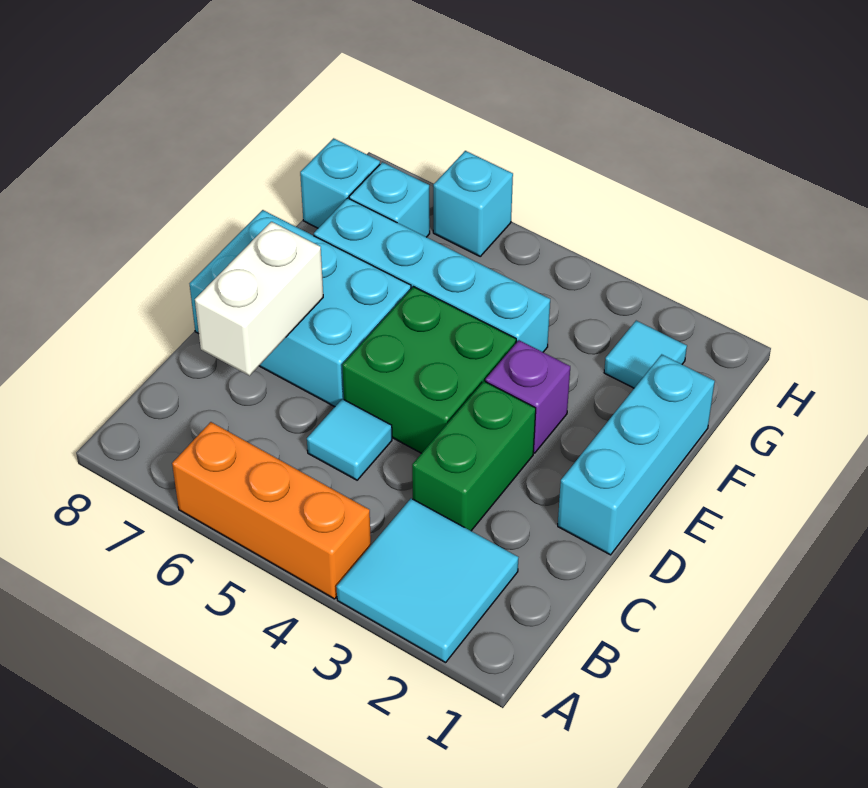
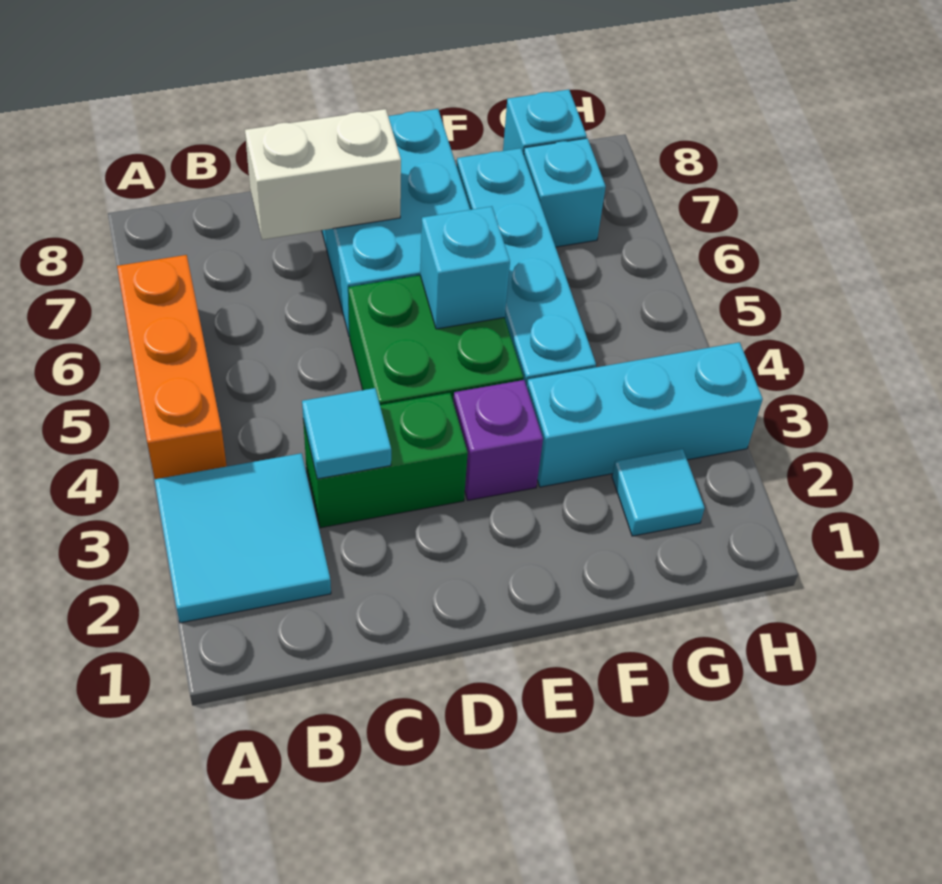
cyan tile C5 level 1 -> cyan tile C3 level 2
cyan brick D1:F1 level 1 -> cyan brick F3:H3 level 1
cyan brick H6 level 1 -> cyan brick E5 level 2

